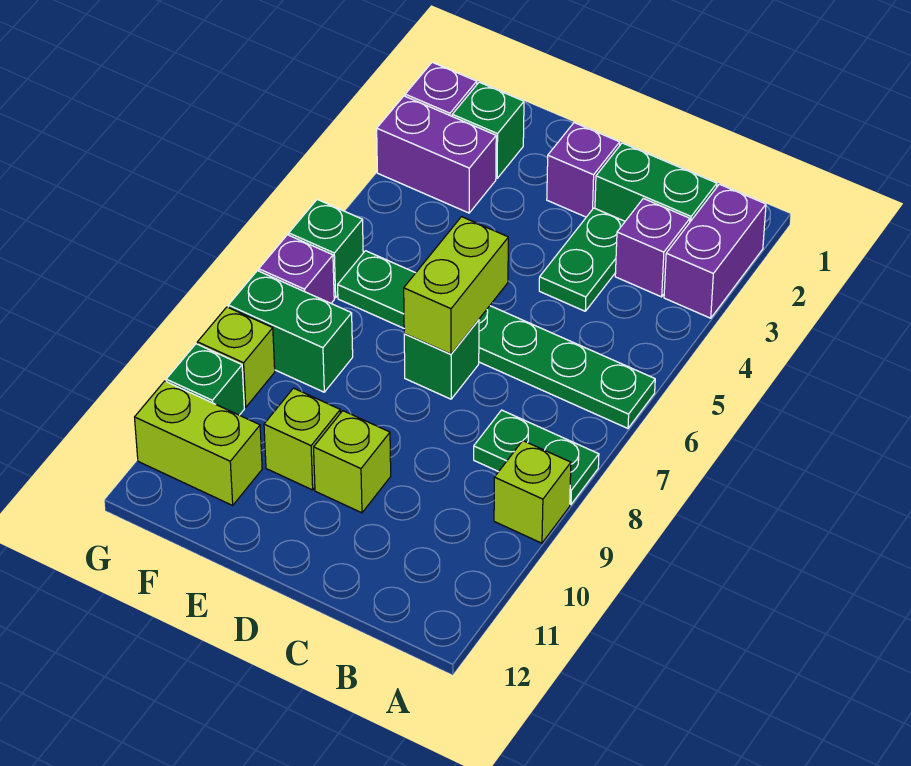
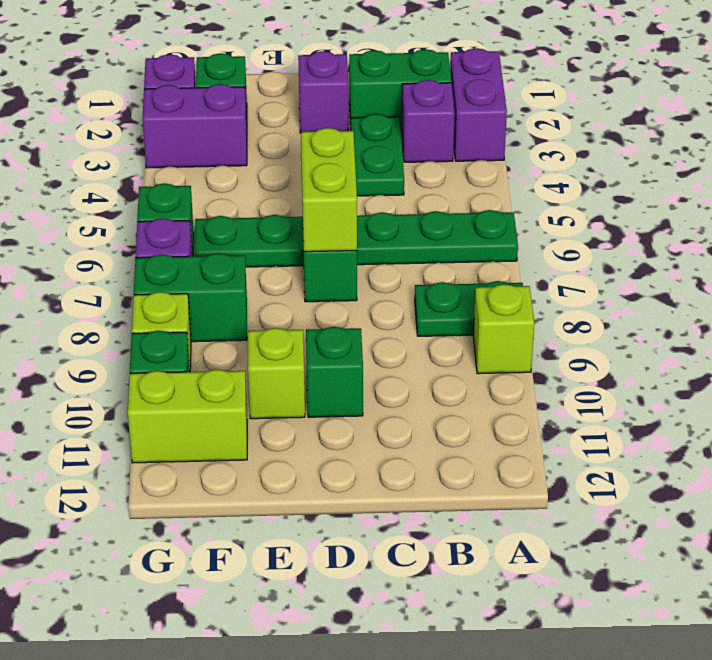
lime brick D10 level 1 -> green brick D10 level 1

